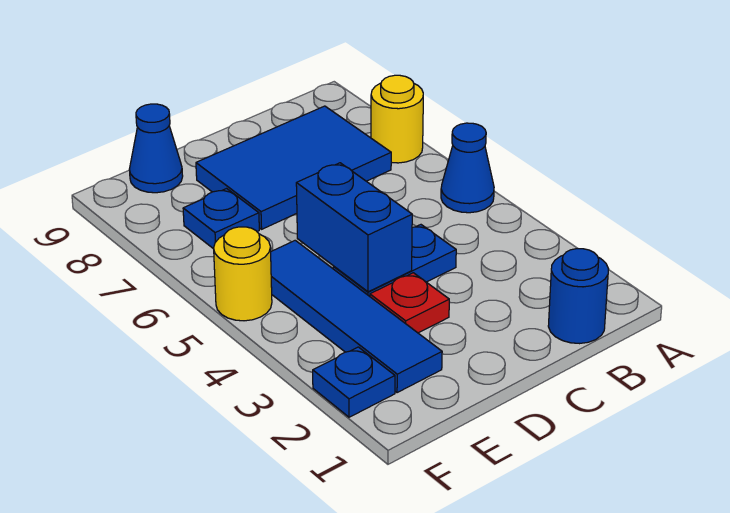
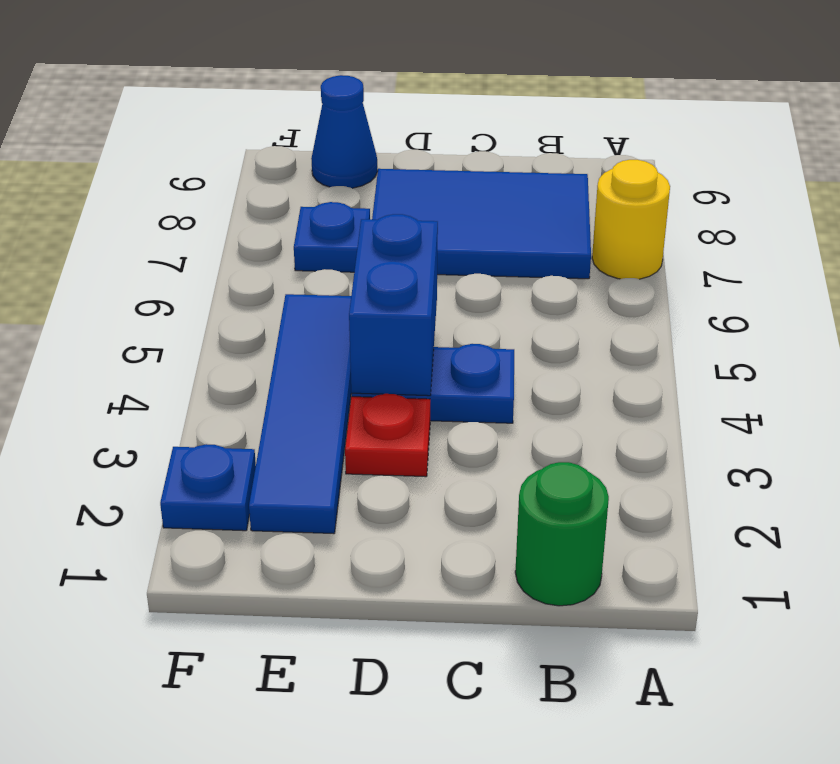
blue cone A5 level 1 -> none
blue round brick B1 level 1 -> green round brick B1 level 1
yellow round brick F5 level 1 -> none

